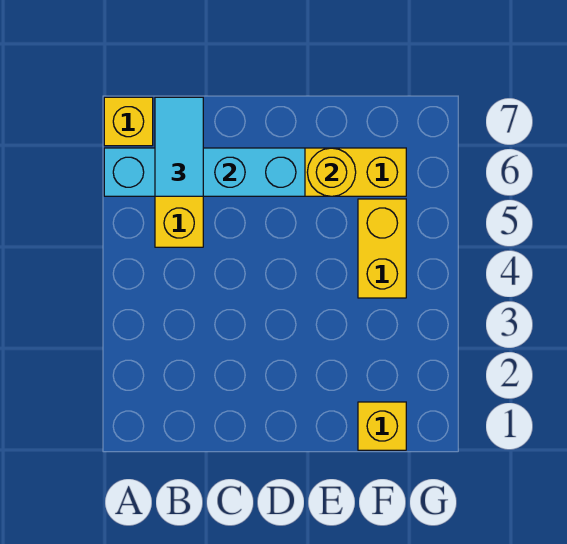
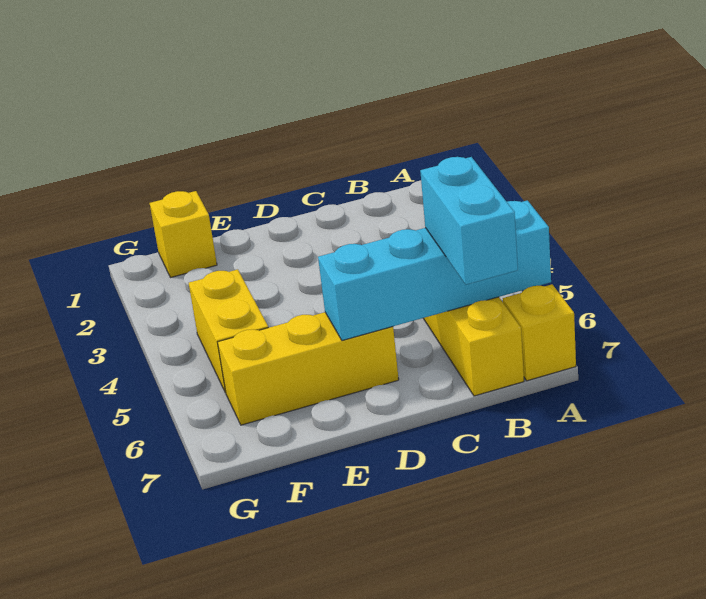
cyan tile B6:B7 level 3 -> cyan brick B6:B7 level 3
yellow round brick E6 level 2 -> none

